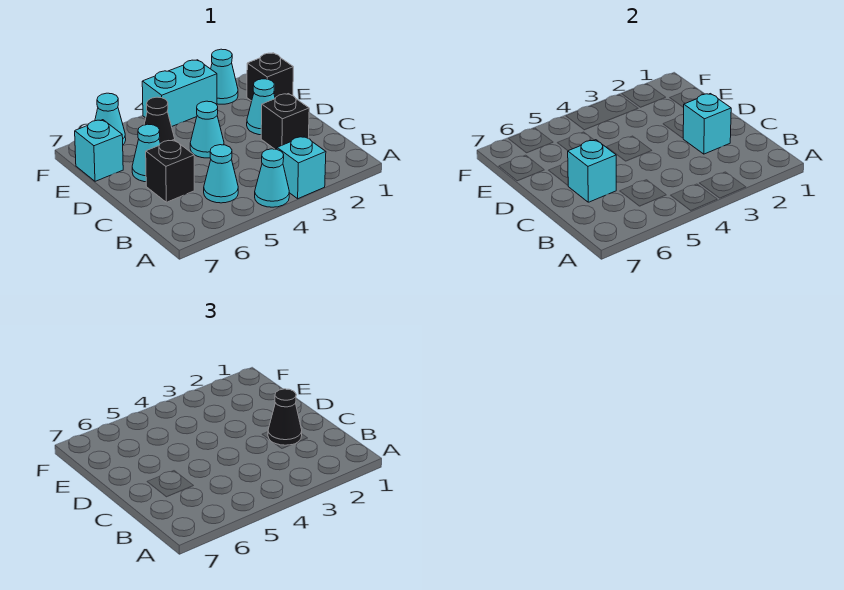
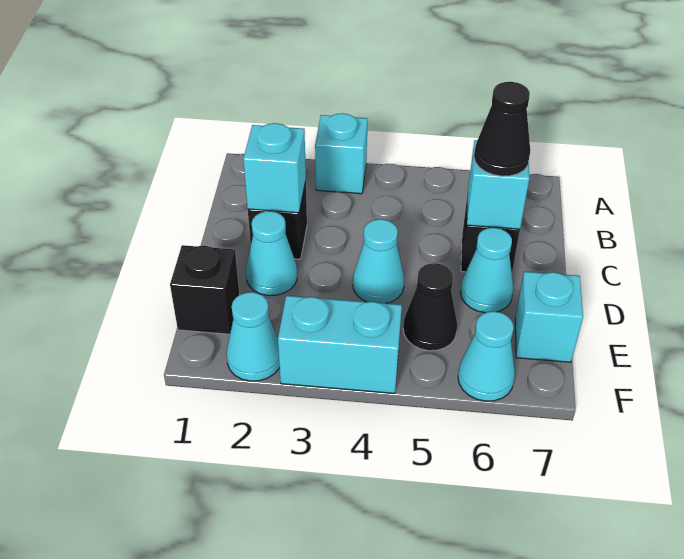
cyan cone A4 level 1 -> none
cyan cone B5 level 1 -> none
black cone C2 level 3 -> black cone C6 level 3

